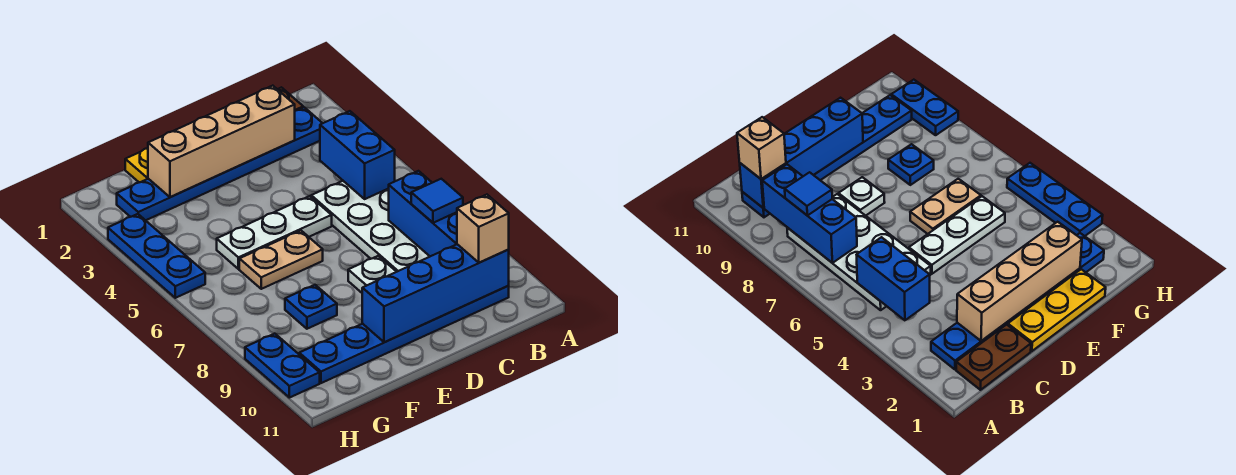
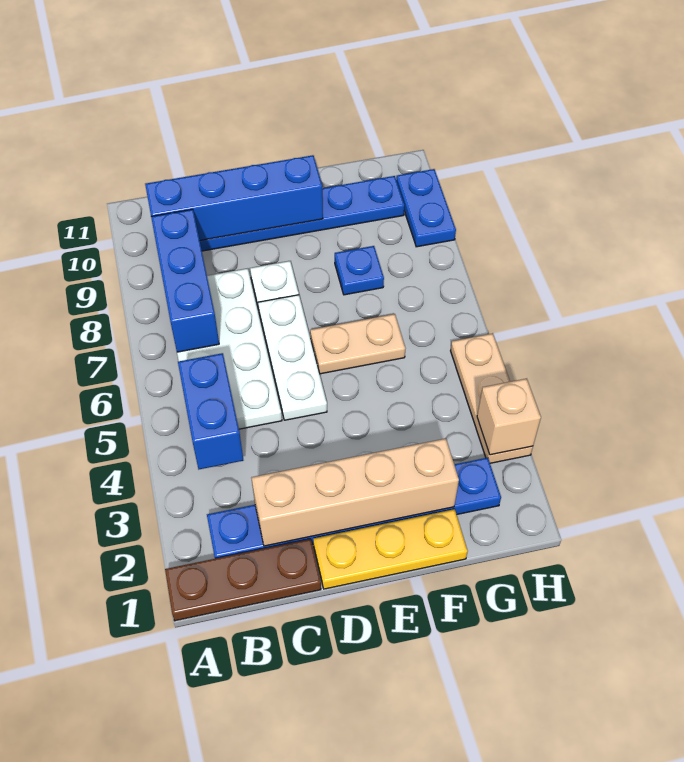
brown plate B1:C1 level 1 -> brown plate A1:C1 level 1
blue tile B8 level 3 -> none
tan brick B10 level 3 -> tan brick H3 level 2
white plate D5:F5 level 1 -> white plate D5:D7 level 1
blue plate H3:H5 level 1 -> tan plate H3:H5 level 1

